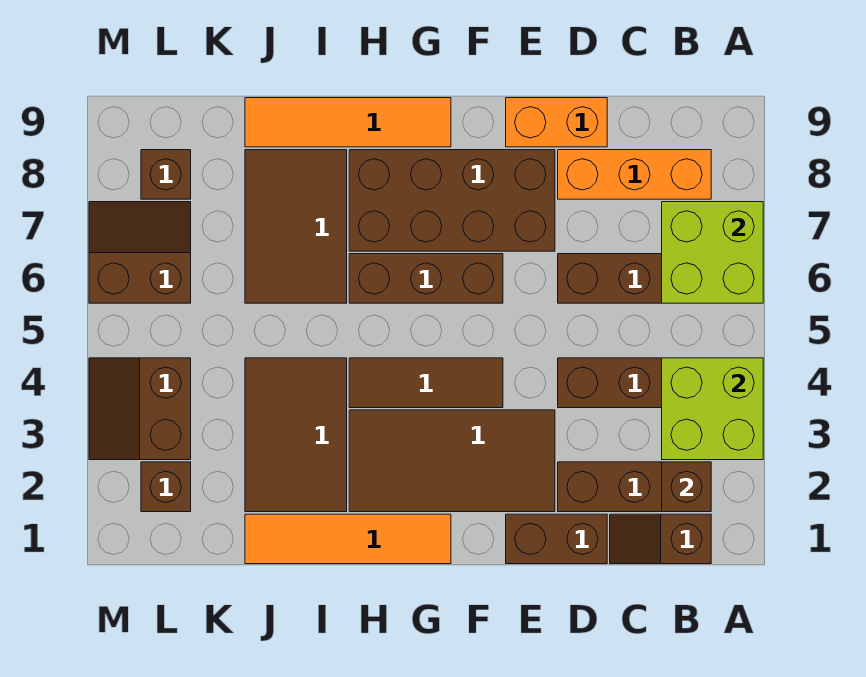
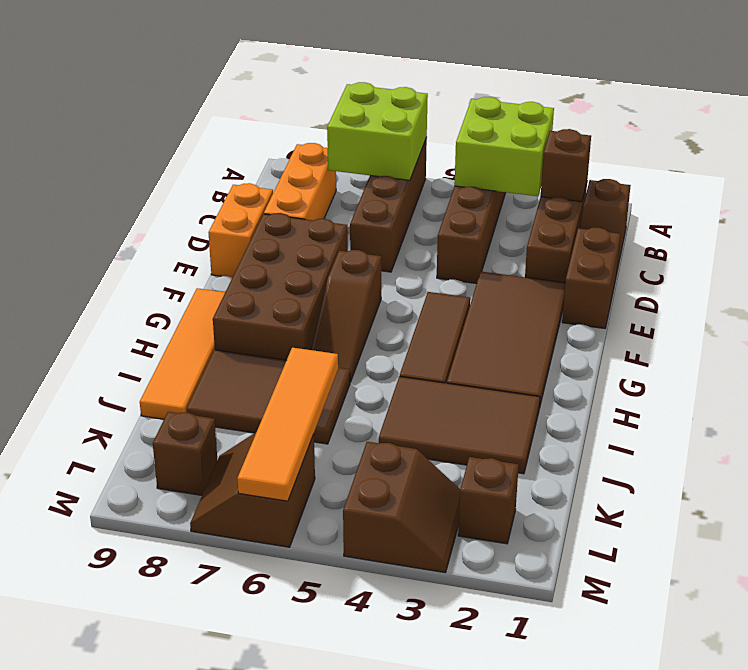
brown brick F6:H6 level 1 -> brown slope F6:H6 level 1 top F
orange tile G1:J1 level 1 -> orange tile J6:M6 level 2
brown slope L3:M4 level 1 top L -> brown slope L3:M4 level 1 top 4

